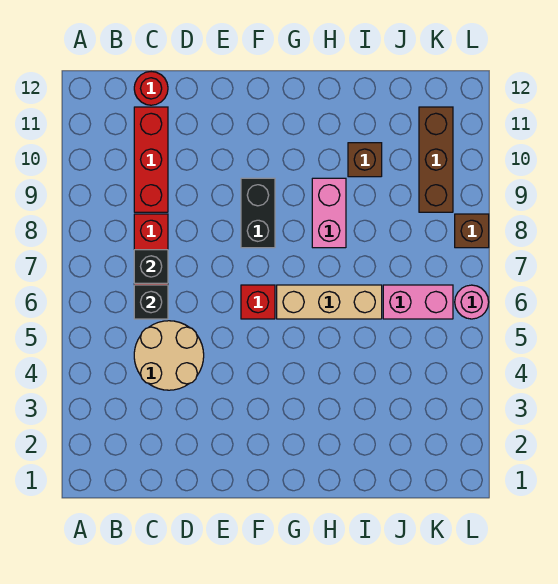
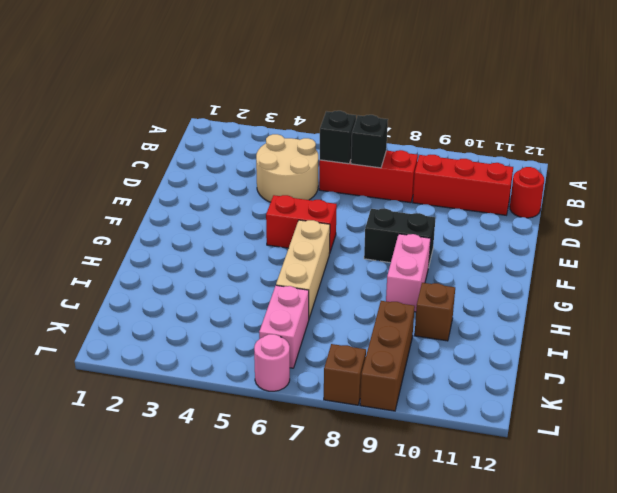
red brick F6 level 1 -> red brick F5:F6 level 1
pink brick H8:H9 level 1 -> pink brick G9:H9 level 1
brown brick K9:K11 level 1 -> brown brick J9:L9 level 1

